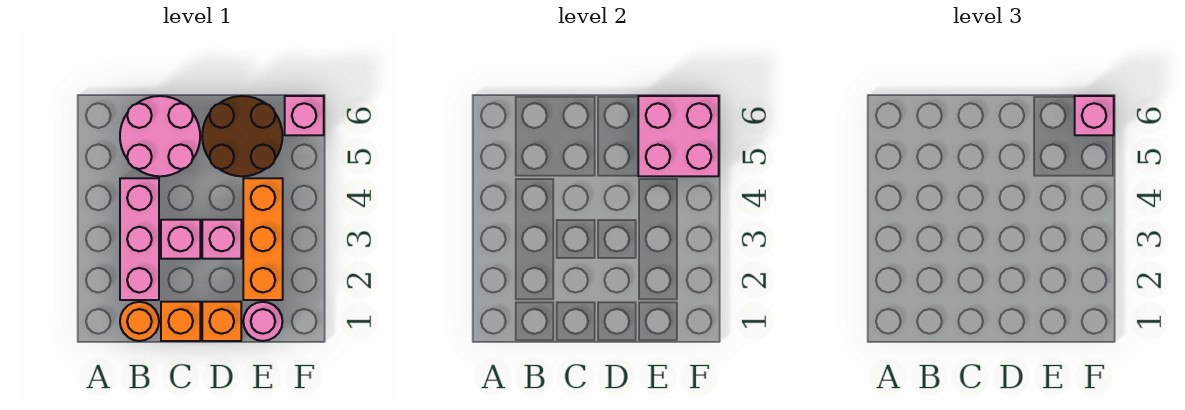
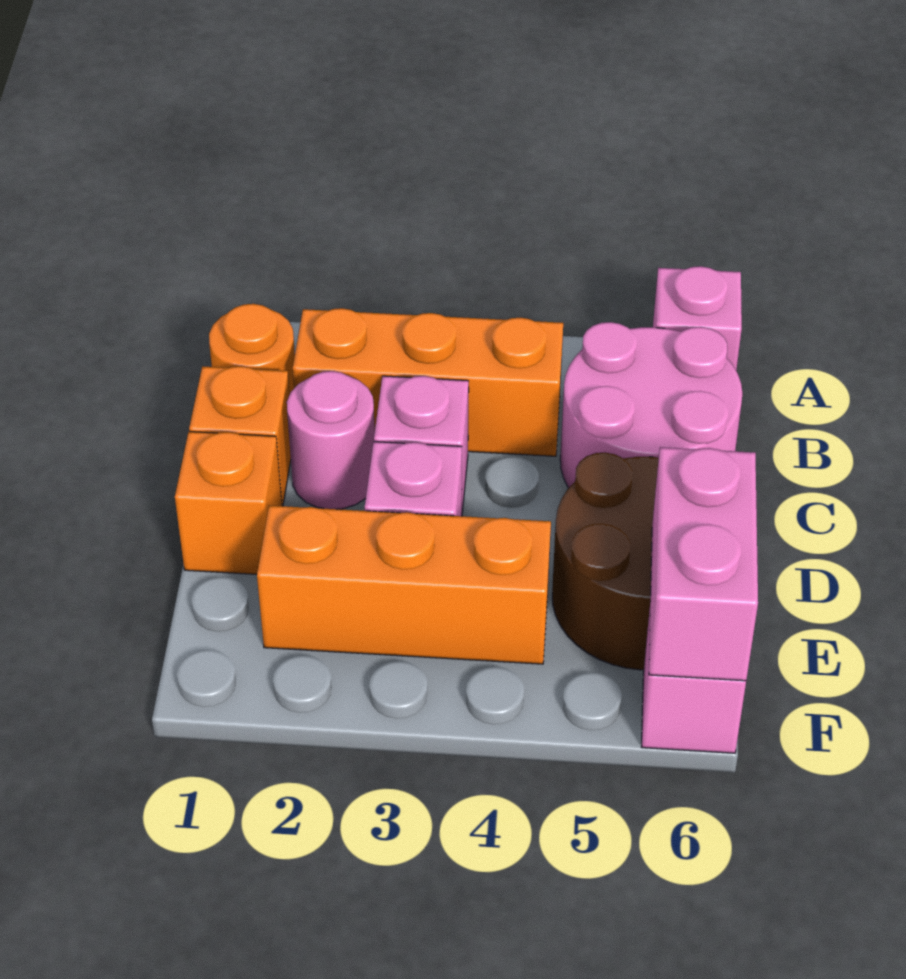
pink brick B2:B4 level 1 -> orange brick B2:B4 level 1
pink round brick E1 level 1 -> pink round brick C2 level 1
pink brick E5:F6 level 2 -> pink brick E6:F6 level 2
pink brick F6 level 3 -> pink brick A6 level 1

